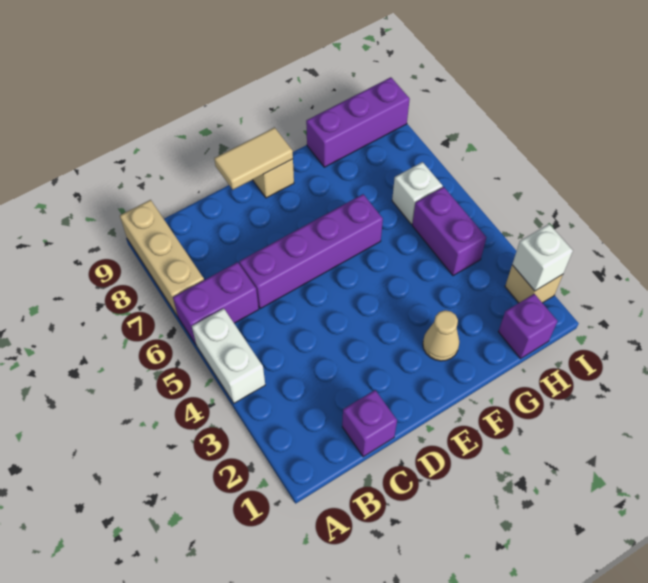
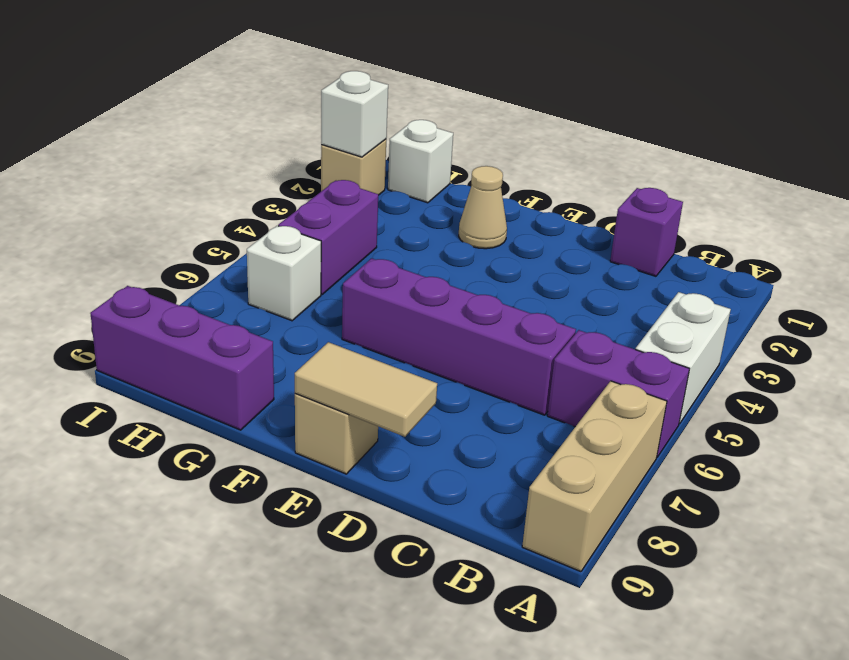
purple brick H1 level 1 -> white brick H1 level 1

